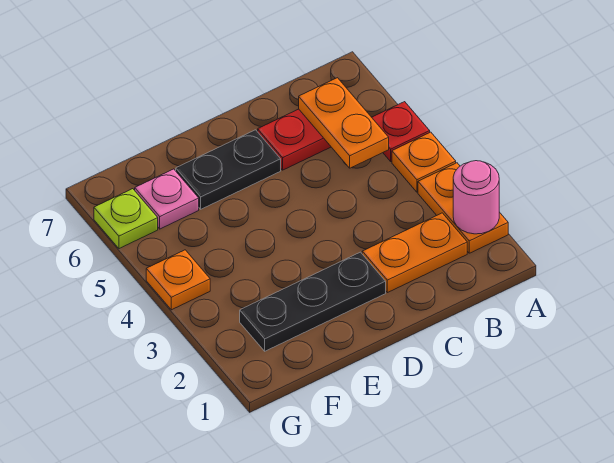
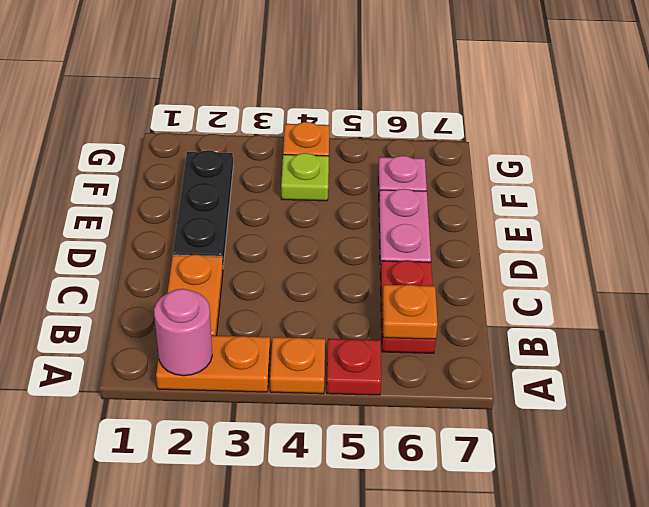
orange plate B5:B6 level 2 -> orange plate B6 level 2
black plate D6:E6 level 1 -> pink plate D6:E6 level 1
lime plate G6 level 1 -> lime plate F4 level 1

